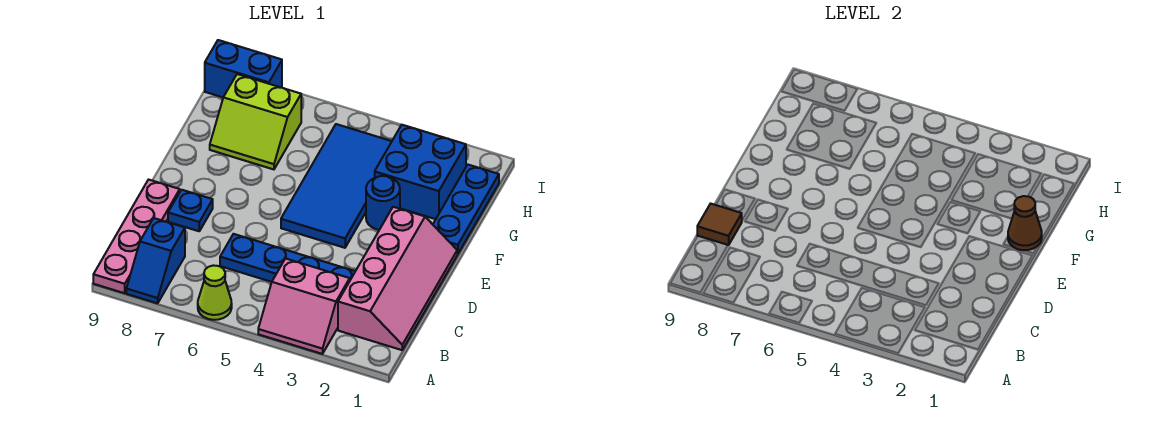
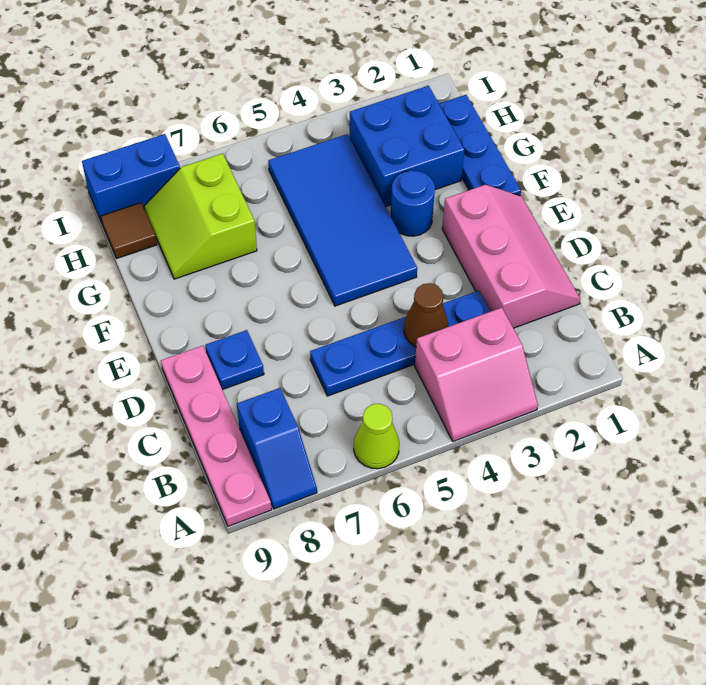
pink slope B1:E2 level 1 top 2 -> pink slope C1:E2 level 1 top 2
brown tile C9 level 2 -> brown tile H9 level 1
brown cone F1 level 2 -> brown cone C4 level 2
lime slope G7:H8 level 1 top H -> lime slope G7:H8 level 1 top 7

